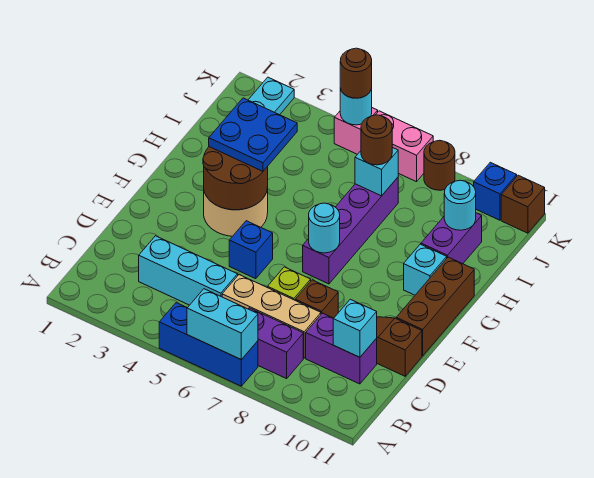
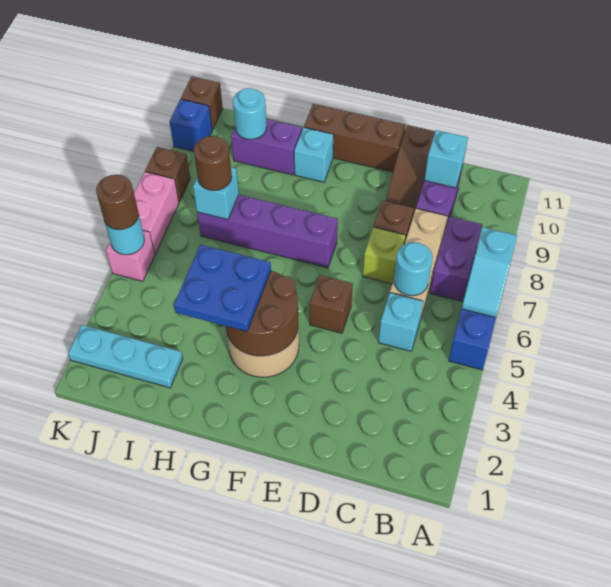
cyan brick A6:A7 level 2 -> cyan slope A6:A7 level 2 top 7
cyan brick C3:C5 level 1 -> cyan brick C5 level 1
blue brick E5 level 1 -> brown brick E5 level 1
cyan round brick F7 level 2 -> cyan round brick C6 level 2
brown round brick K8 level 1 -> brown brick K8 level 1

